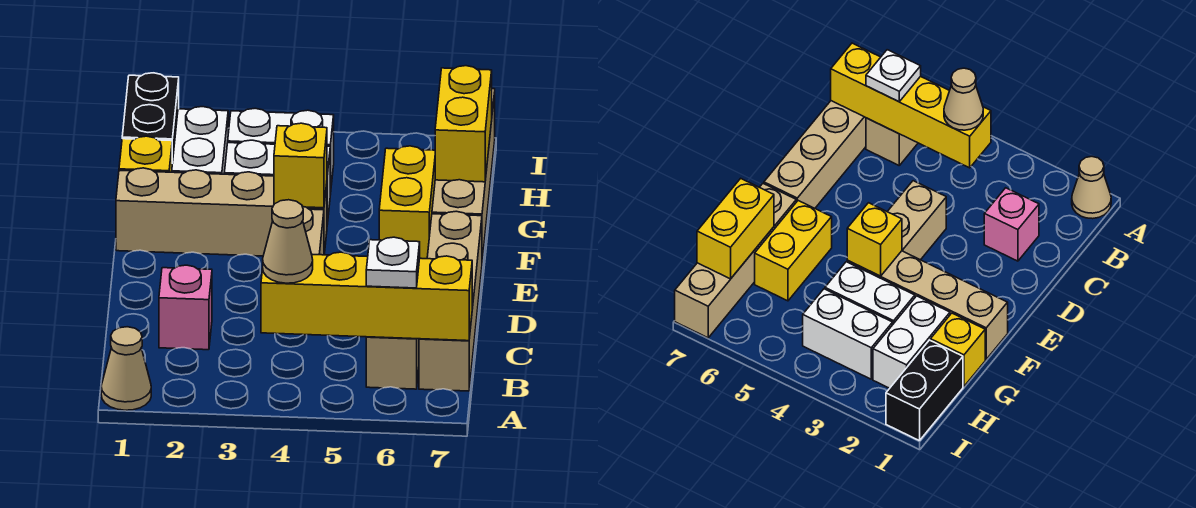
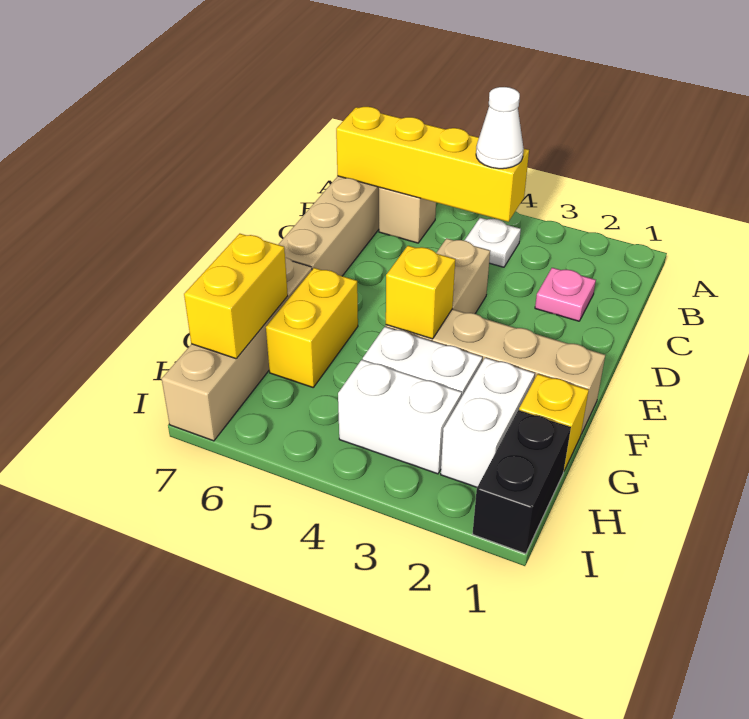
tan cone A1 level 1 -> none
tan cone B4 level 3 -> white cone B4 level 3
white plate B6 level 3 -> white plate B4 level 1
pink brick C2 level 1 -> pink plate C2 level 1

